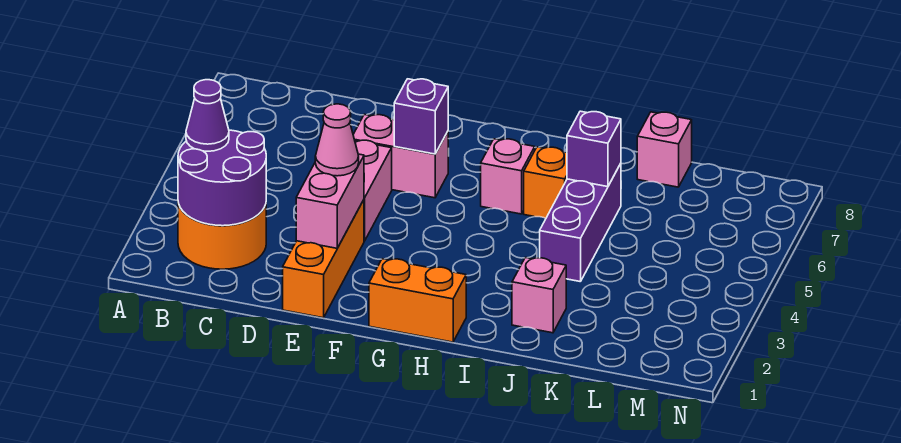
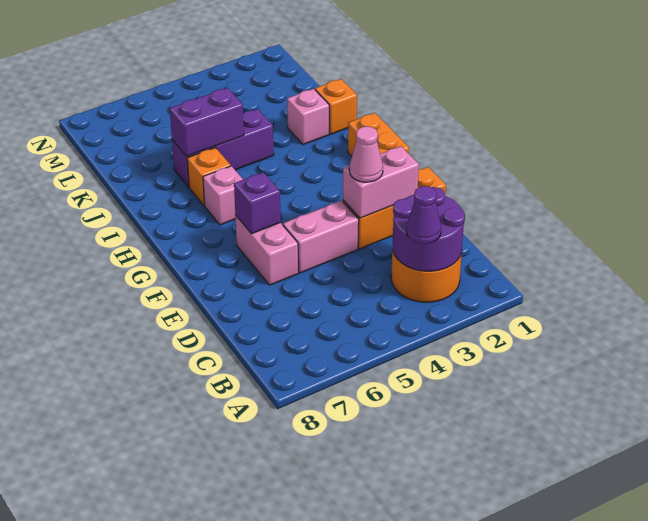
none -> orange brick J1 level 1
purple brick J6 level 2 -> purple brick J5:J6 level 2
pink brick K8 level 1 -> none

